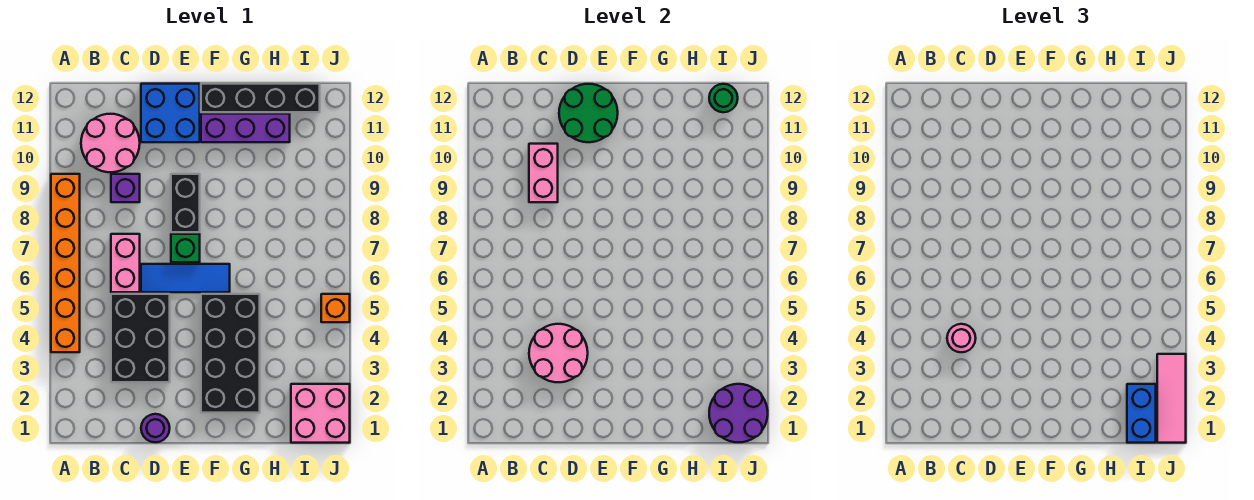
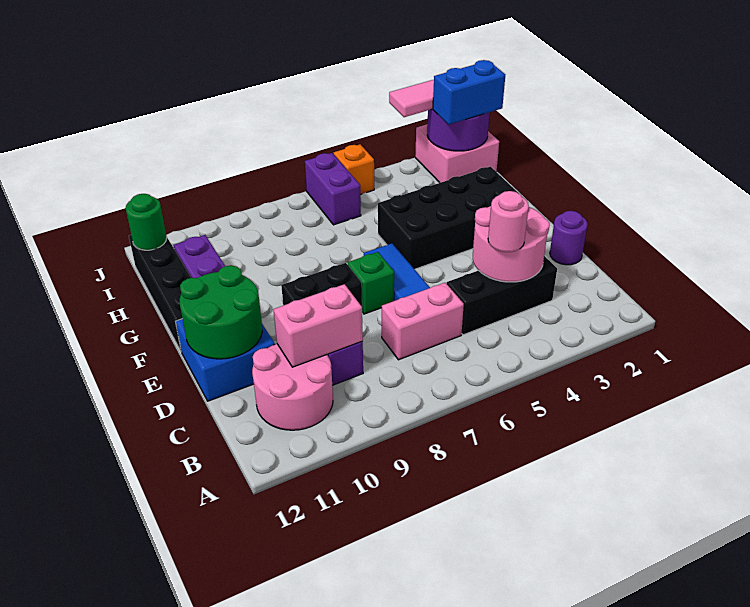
orange brick A4:A9 level 1 -> none
black brick C3:D5 level 1 -> black brick C3:C5 level 1
none -> purple brick I6:J6 level 1

